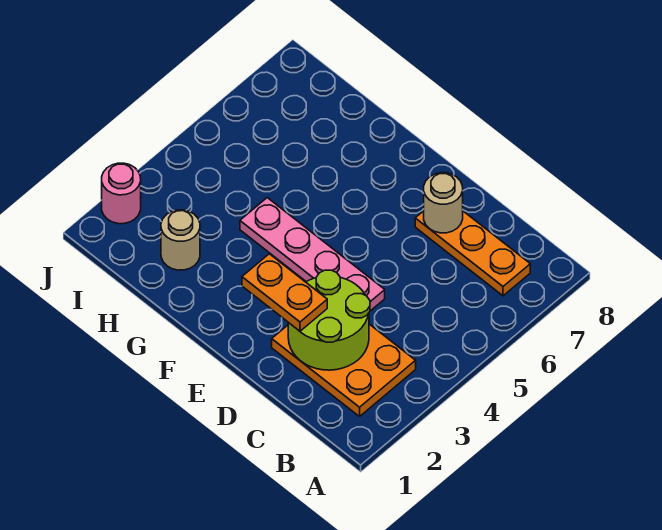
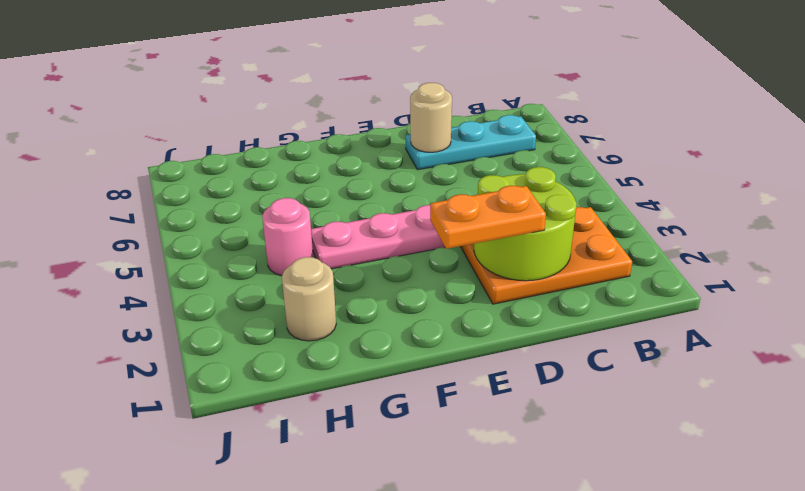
orange plate B7:D7 level 1 -> cyan plate B7:D7 level 1
pink round brick J2 level 1 -> pink round brick H4 level 1

